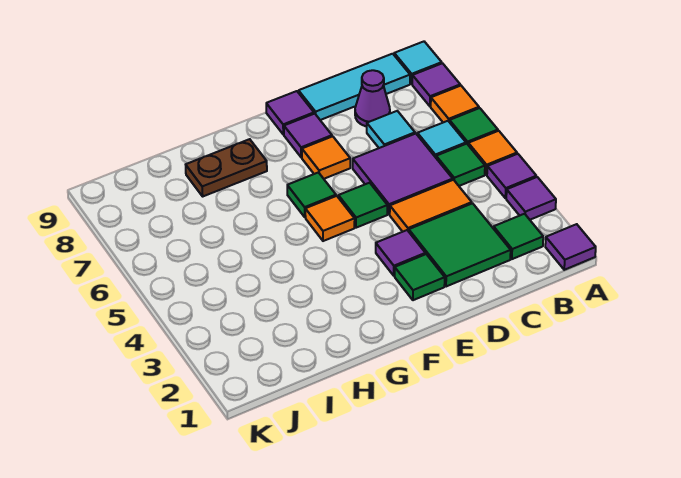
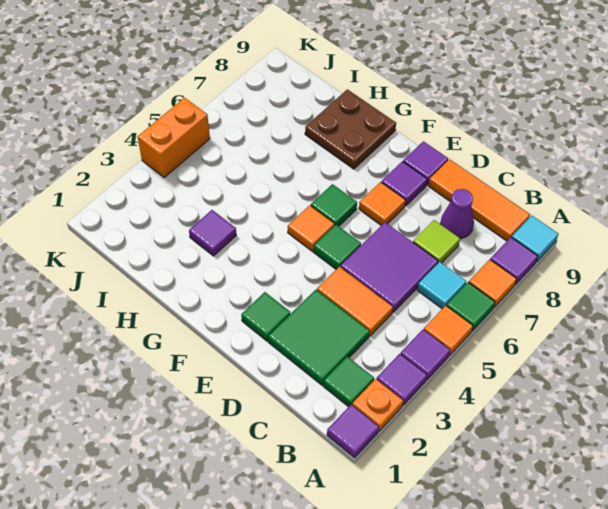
none -> orange plate A2 level 1
green tile B5 level 1 -> none
cyan tile B9:D9 level 1 -> orange tile B9:D9 level 1
cyan tile C7 level 1 -> lime tile C7 level 1
purple tile E3 level 1 -> purple tile H3 level 1
brown plate G8:H8 level 1 -> brown plate G8:H9 level 1
none -> orange brick K4:K5 level 1

